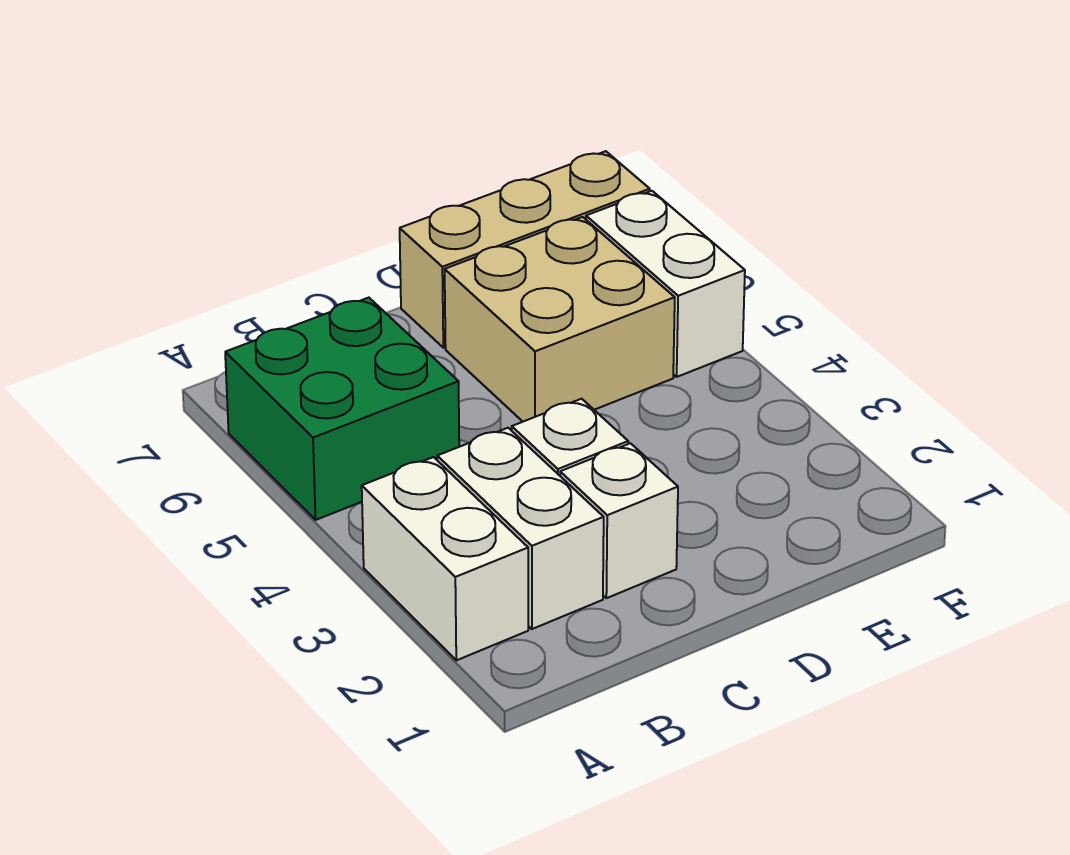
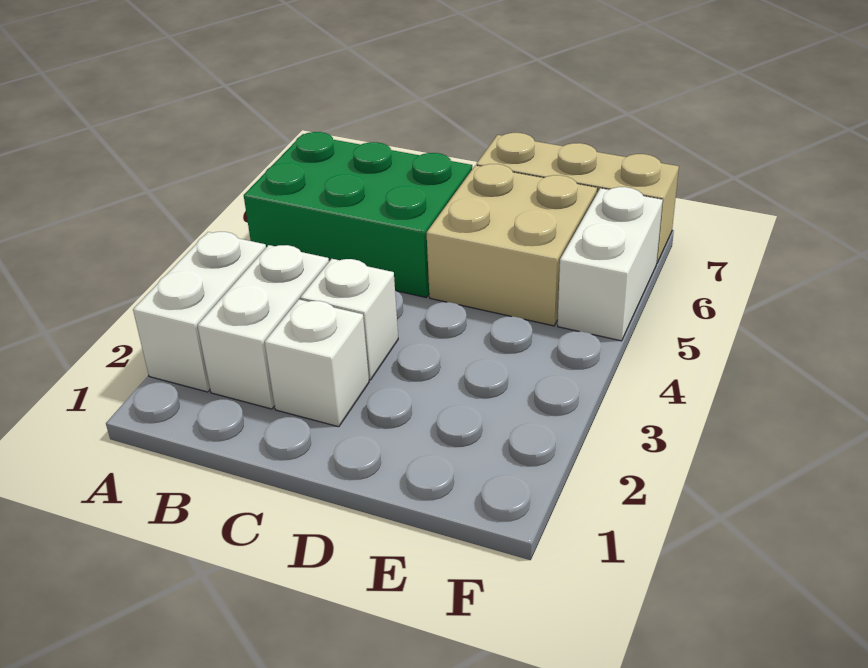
green brick A5:B6 level 1 -> green brick A5:C6 level 1

